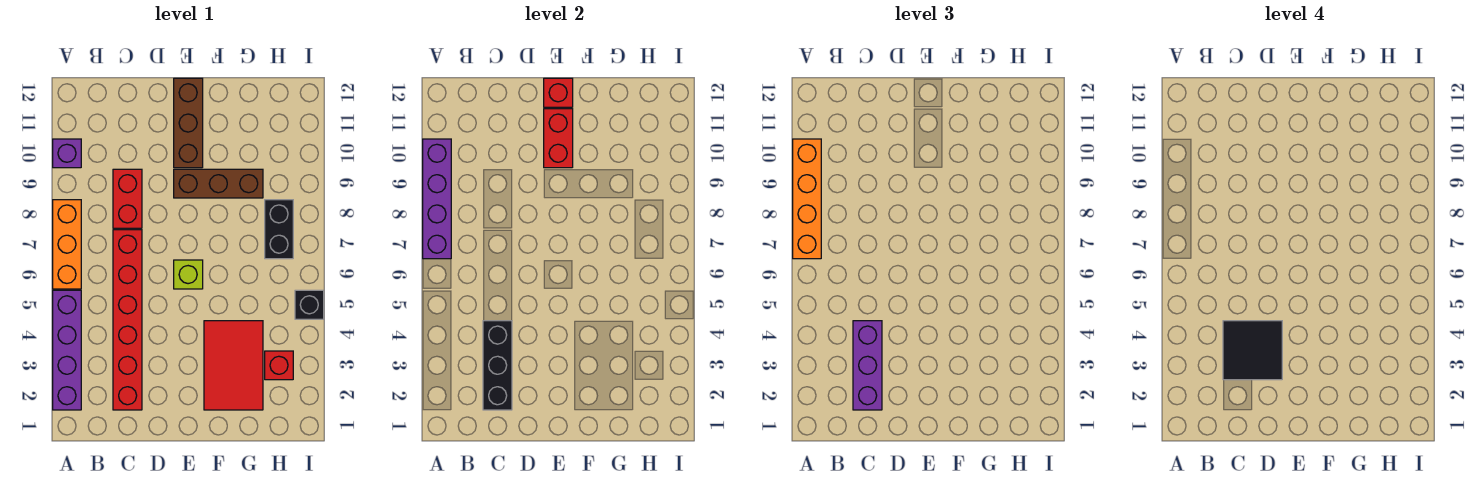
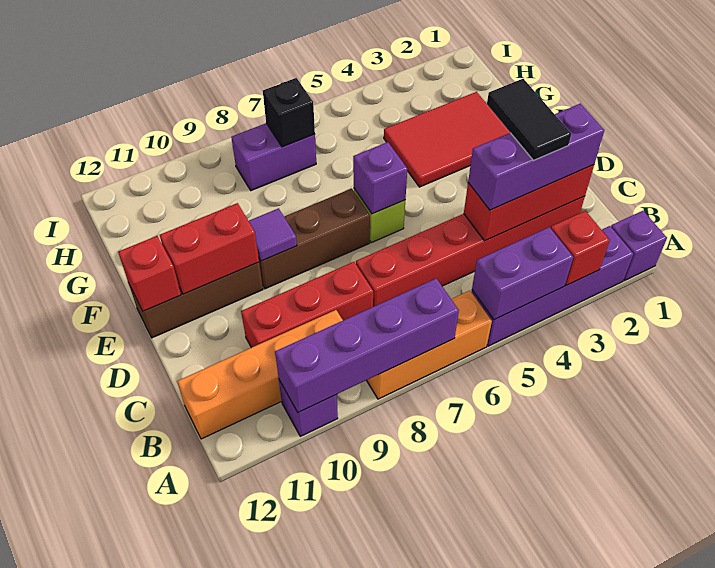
none -> purple brick A1 level 1
none -> purple brick A4:A5 level 2
orange brick A7:A10 level 3 -> orange brick B9:B12 level 1
black brick C2:C4 level 2 -> red brick C2:C4 level 2
black tile C3:D4 level 4 -> black tile C3:D3 level 4
red brick C8:C9 level 1 -> red brick C8:C10 level 1
none -> purple brick E6 level 2
brown brick E9:G9 level 1 -> brown brick E7:E9 level 1
none -> purple tile E9 level 2
red brick H3 level 1 -> red brick A3 level 2
black brick H7:H8 level 1 -> purple brick H7:H8 level 1
black brick I5 level 1 -> black brick H7 level 2

